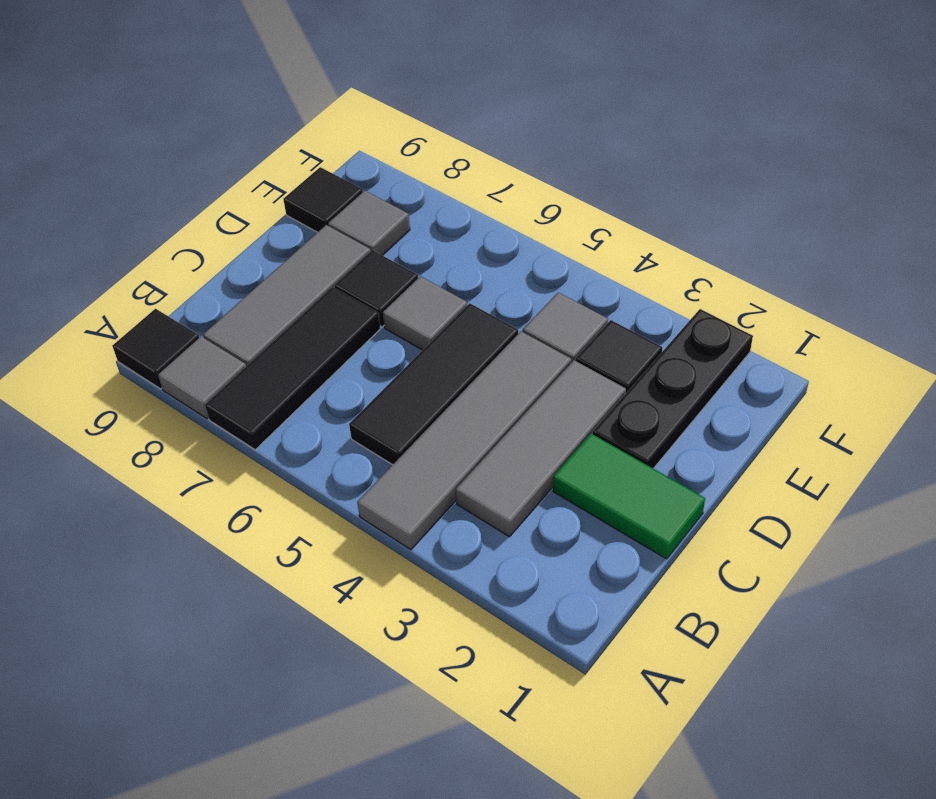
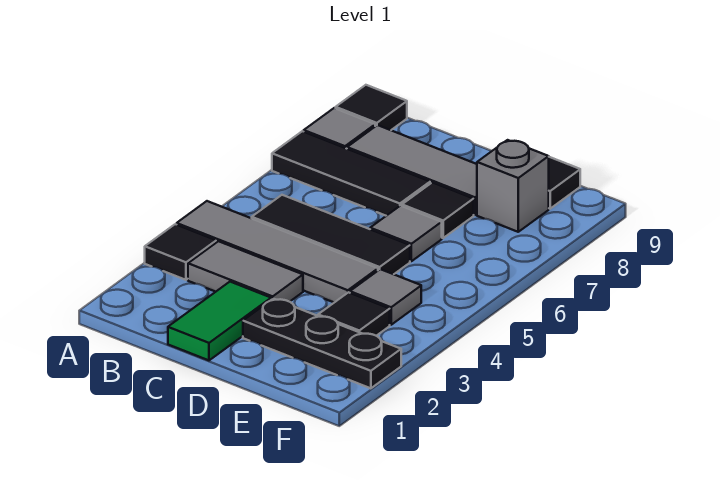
none -> black tile A3 level 1
grey tile B3:D3 level 1 -> grey tile B3:C3 level 1
grey tile E8 level 1 -> grey brick E8 level 1

